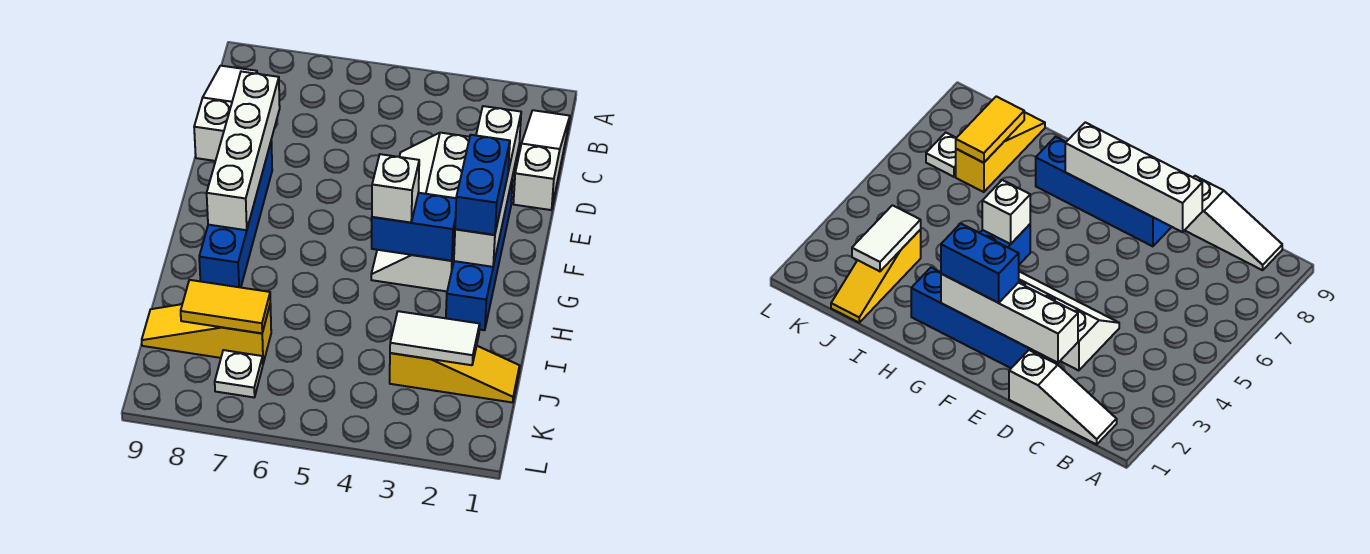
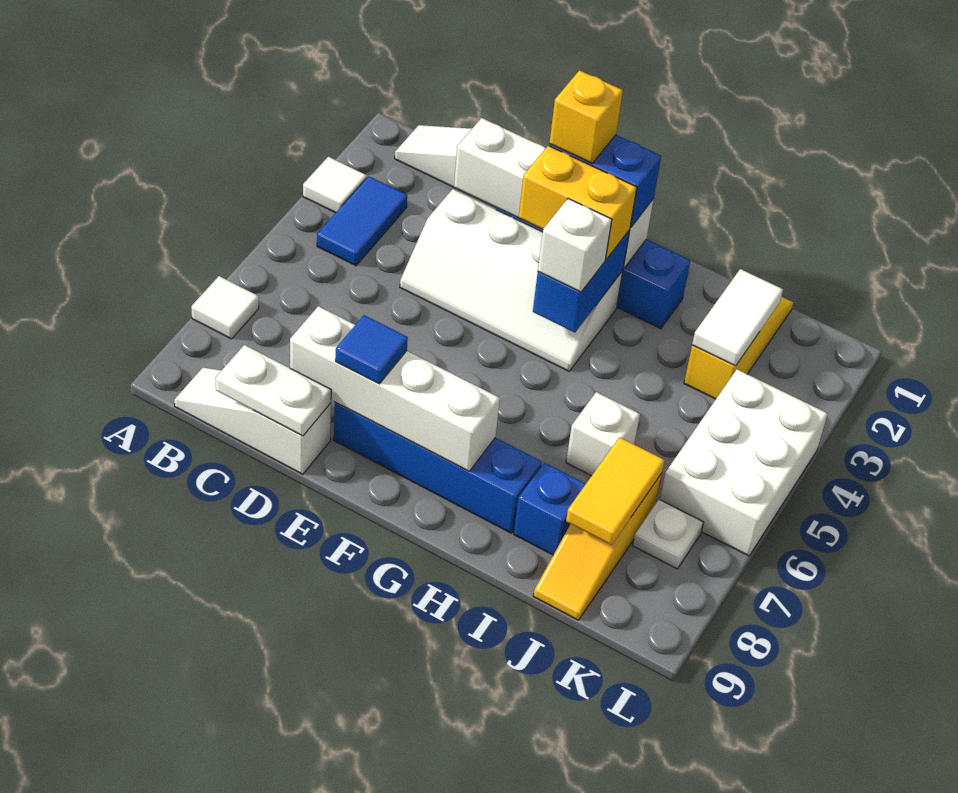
none -> white tile A3 level 1
none -> white tile A7 level 1
none -> blue tile B3:B4 level 1
none -> white plate C9:D9 level 2
none -> blue tile E8 level 3
none -> yellow brick F2 level 4
none -> yellow brick F3:G3 level 3
none -> white brick I6 level 1
none -> blue brick I8 level 1
none -> white brick K4:L6 level 1

